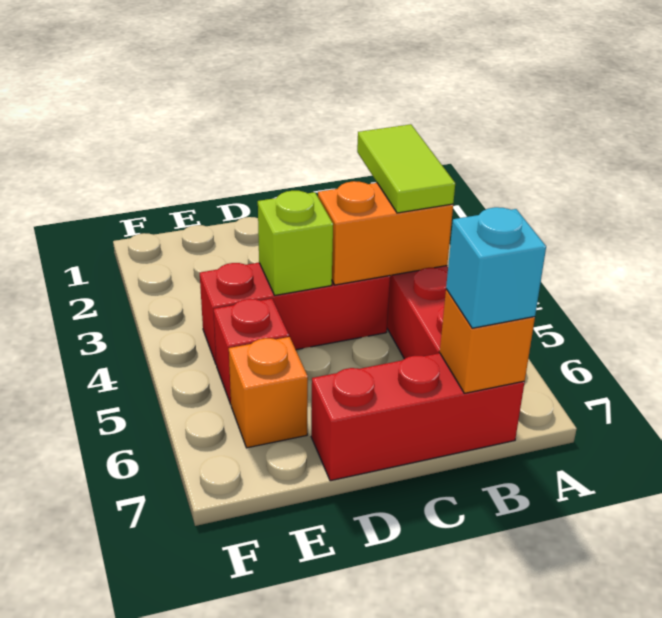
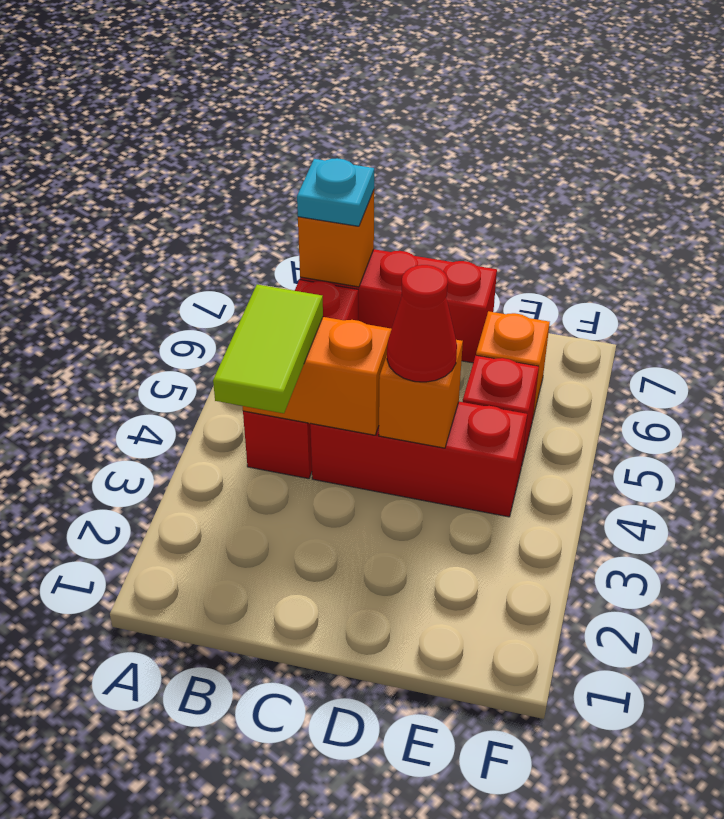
cyan brick B7 level 3 -> cyan plate B7 level 3
lime brick D4 level 2 -> orange brick D4 level 2
none -> red cone D4 level 3

